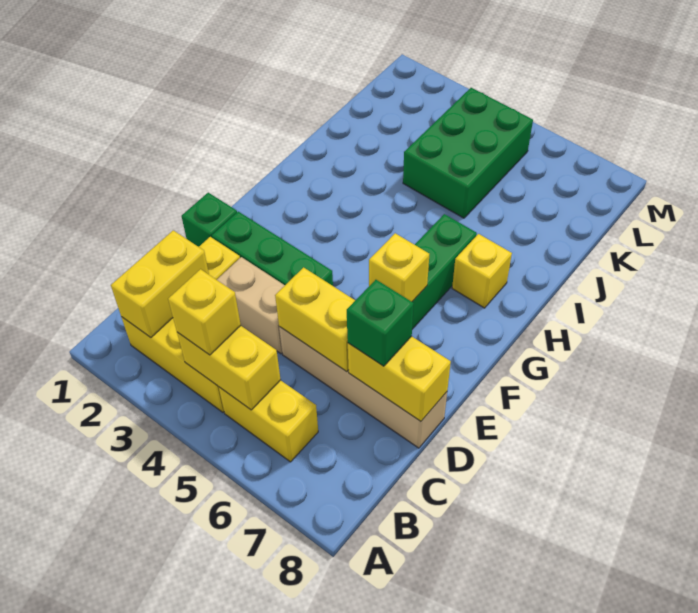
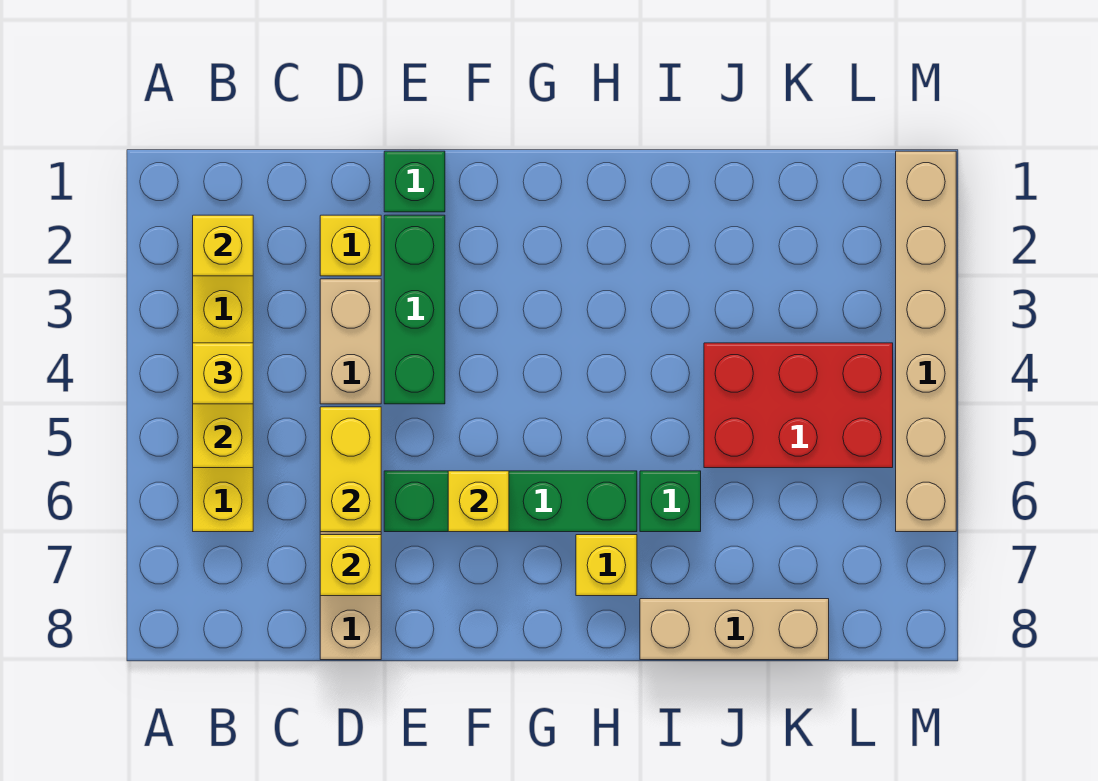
yellow brick B2:C2 level 2 -> yellow brick B2 level 2
yellow brick D7:D8 level 2 -> yellow brick D7 level 2
green brick D7 level 3 -> green brick I6 level 1
none -> tan brick I8:K8 level 1
green brick J4:L5 level 1 -> red brick J4:L5 level 1
none -> tan brick M1:M6 level 1

